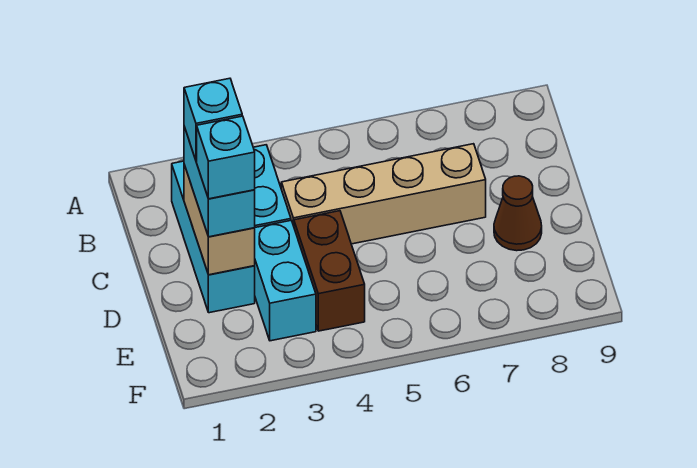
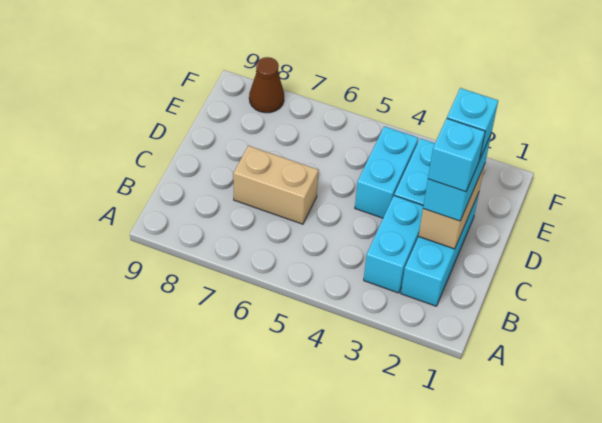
tan brick C4:C7 level 1 -> tan brick C6:C7 level 1
brown brick D4:E4 level 1 -> cyan brick D4:E4 level 1
brown cone D8 level 1 -> brown cone F8 level 1

